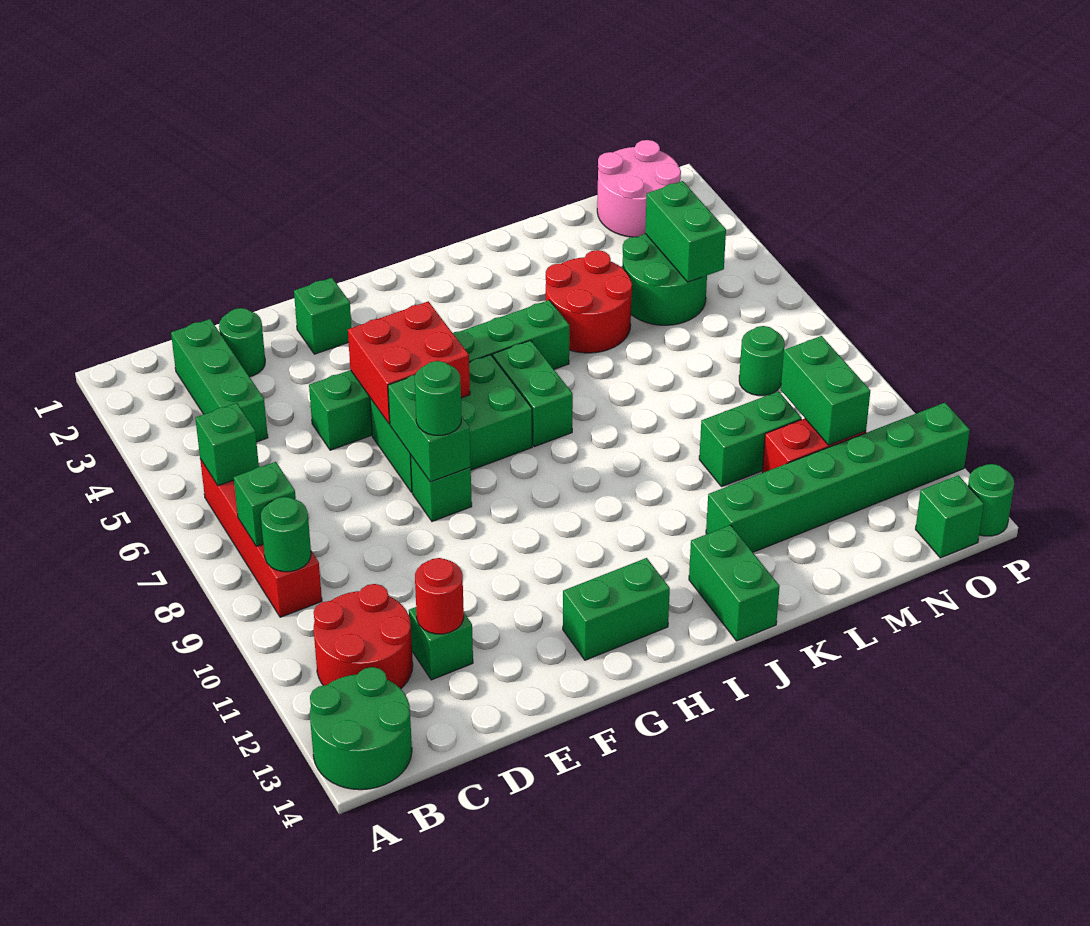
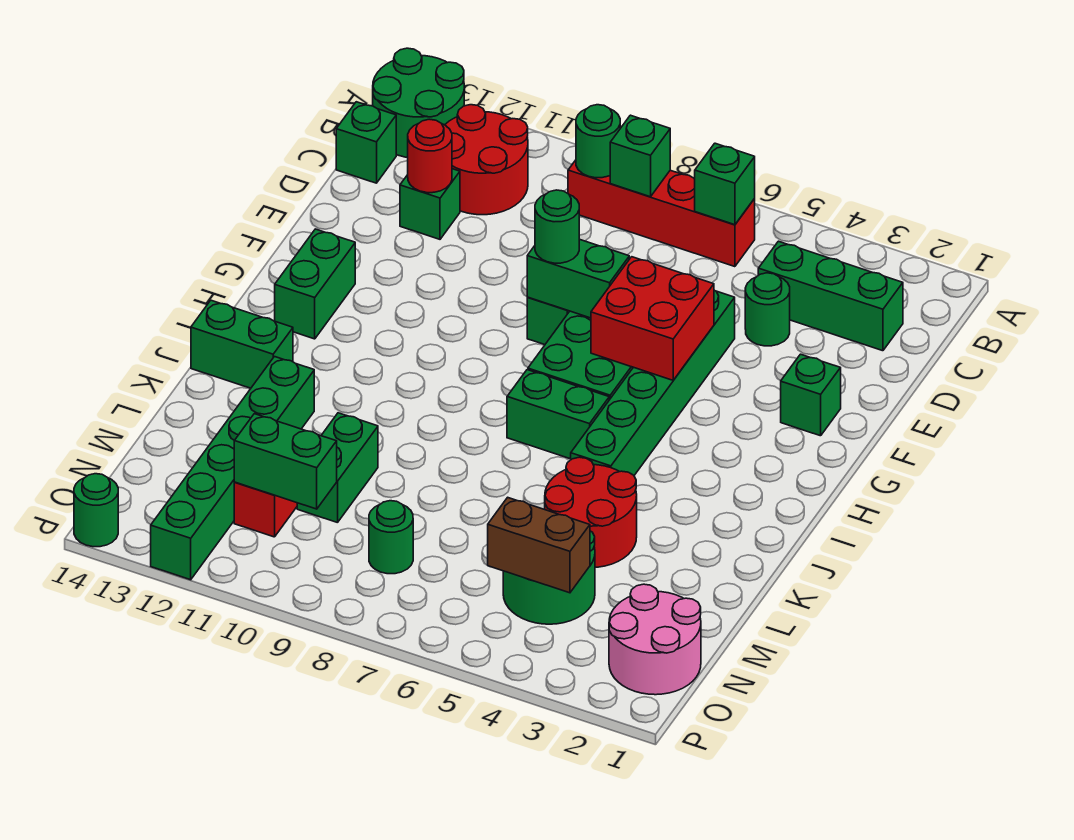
green round brick D2 level 1 -> green round brick D4 level 1
green brick N4:N5 level 2 -> brown brick N4:N5 level 2
green brick O14 level 1 -> green brick C14 level 1

